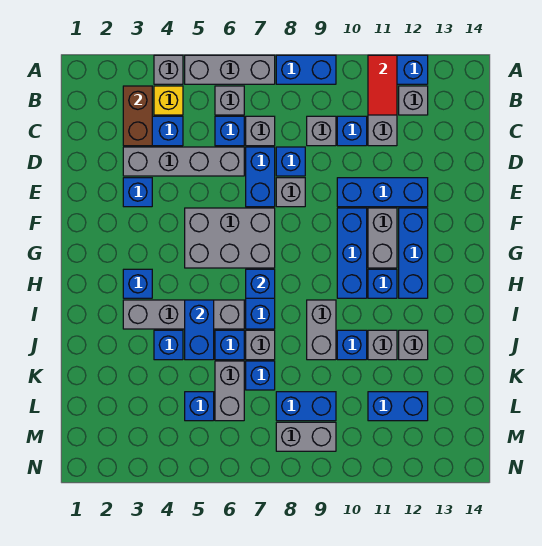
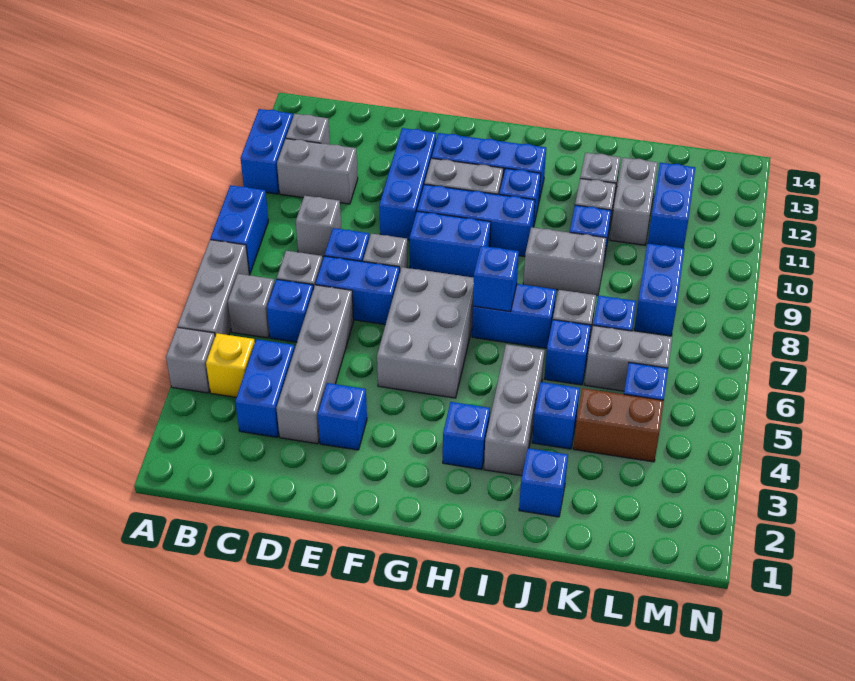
red tile A11:B11 level 2 -> none
brown brick B3:C3 level 2 -> brown brick K4:L4 level 1
blue brick C10 level 1 -> blue brick J2 level 1
grey brick I3:I6 level 1 -> grey brick I3:I5 level 1
blue brick I5:J5 level 2 -> blue brick F9:G9 level 1
grey brick M8:M9 level 1 -> grey brick K11:K12 level 1

